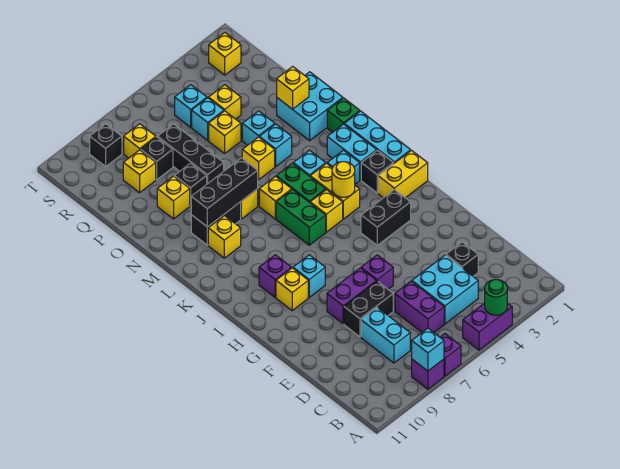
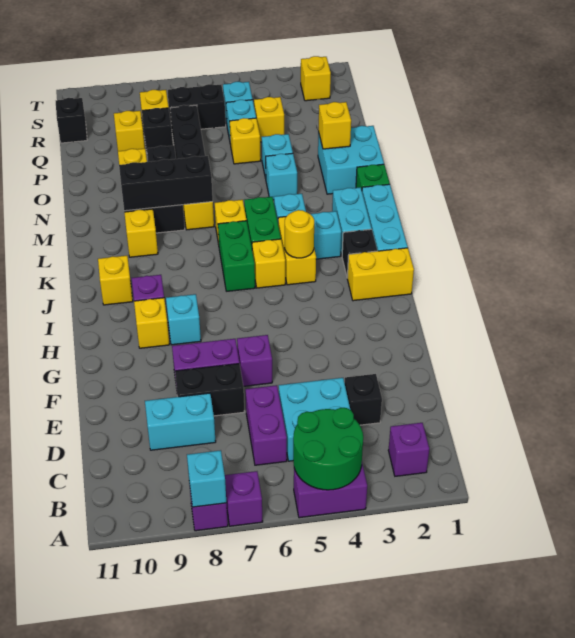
green round brick A4 level 2 -> green round brick A4:B5 level 2
none -> purple brick B2 level 1
cyan brick C8:D8 level 1 -> cyan brick D8:D9 level 1
black brick H3:H4 level 1 -> black brick R6:R7 level 1
yellow brick N5 level 1 -> yellow brick J10 level 1
black brick S9 level 1 -> black brick R11 level 1

